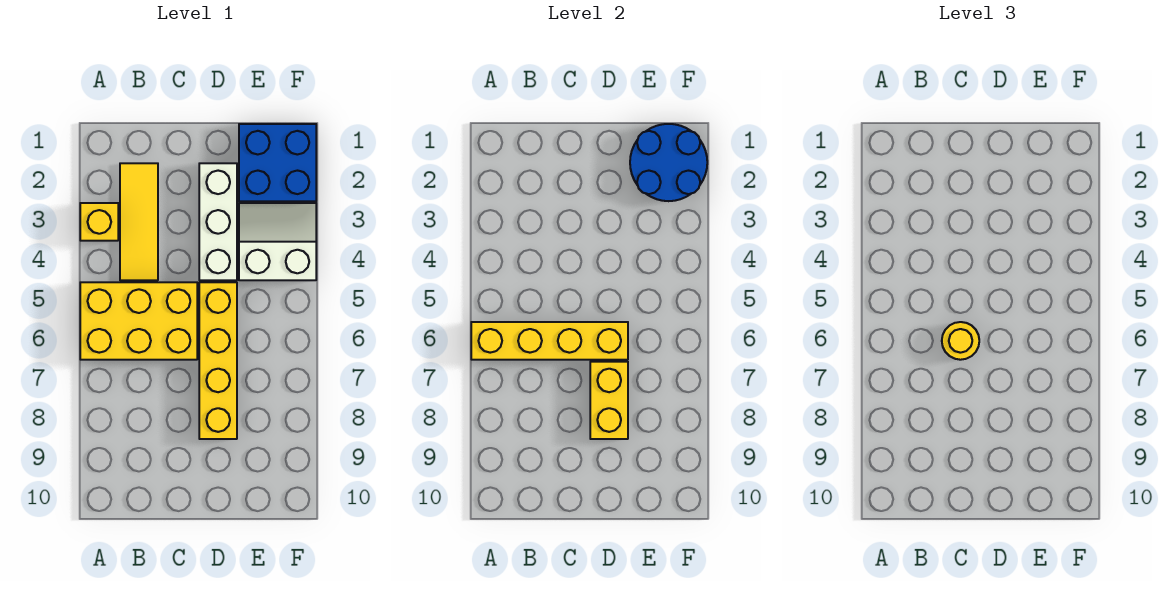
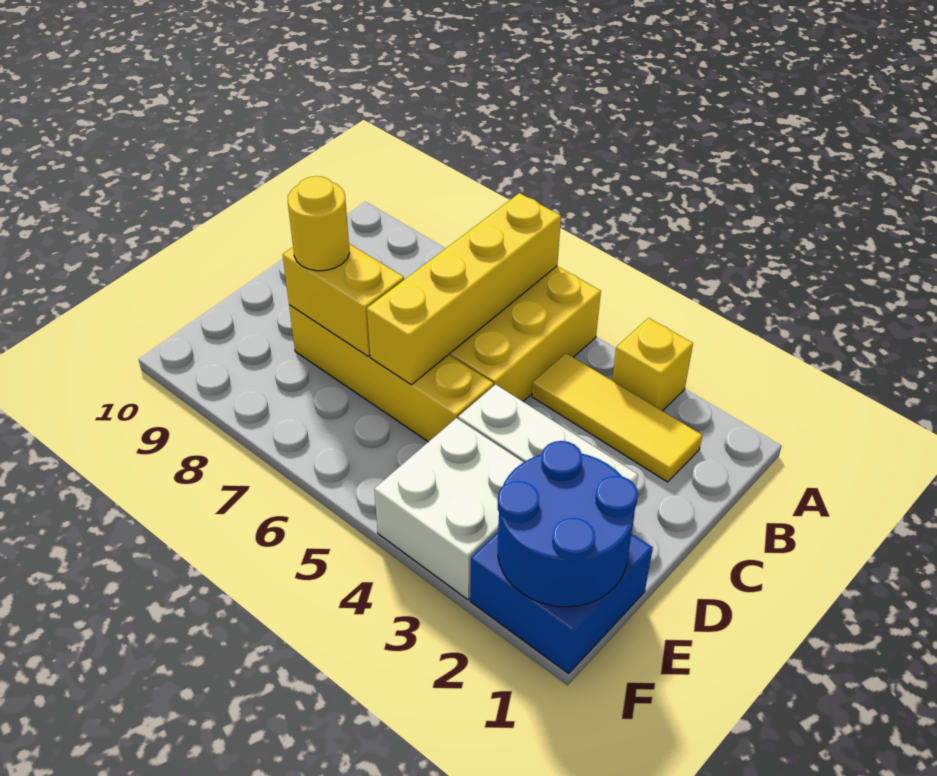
yellow round brick C6 level 3 -> yellow round brick D8 level 3
white slope E3:F4 level 1 top 4 -> white brick E3:F4 level 1

